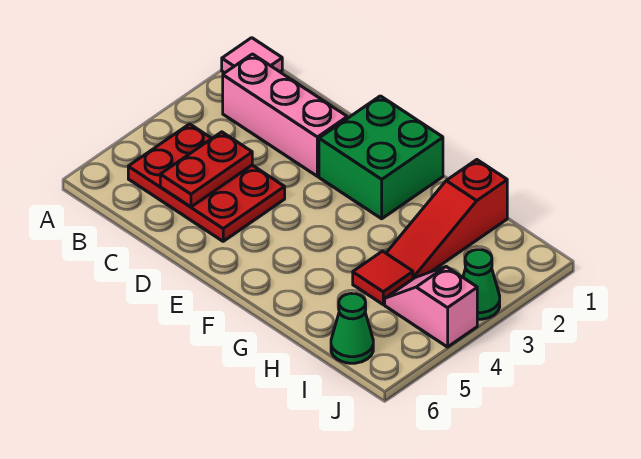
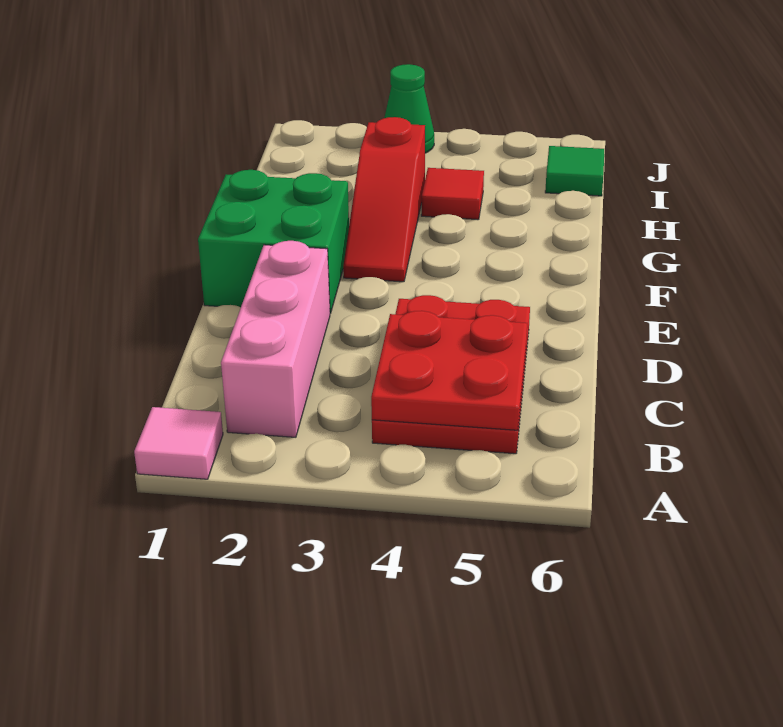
red plate C4:C5 level 2 -> red plate B4:C5 level 2
red slope H1:H3 level 1 top 1 -> red slope F3:H3 level 1 top H
pink slope I4:J4 level 1 top J -> none
green cone I6 level 1 -> green tile I6 level 1

